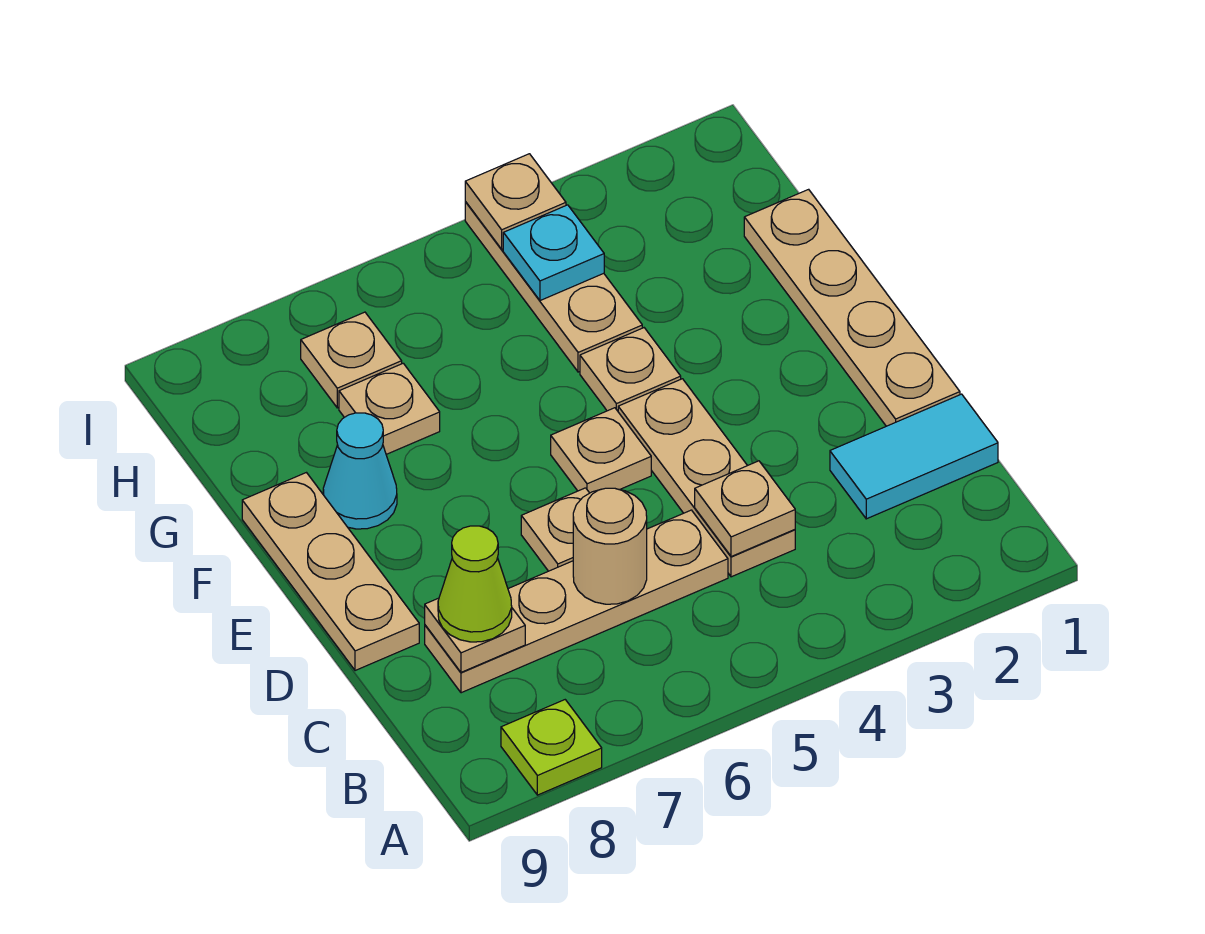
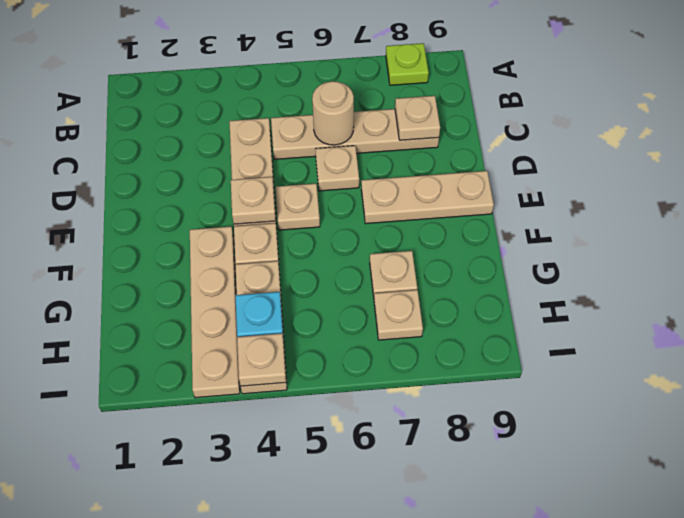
cyan tile C1:C2 level 1 -> none
tan plate C4 level 2 -> tan plate E4 level 2
lime cone C8 level 3 -> none
tan plate D1:G1 level 1 -> tan plate F3:I3 level 1
tan plate D9:F9 level 1 -> tan plate E7:E9 level 1
cyan cone F8 level 1 -> none

